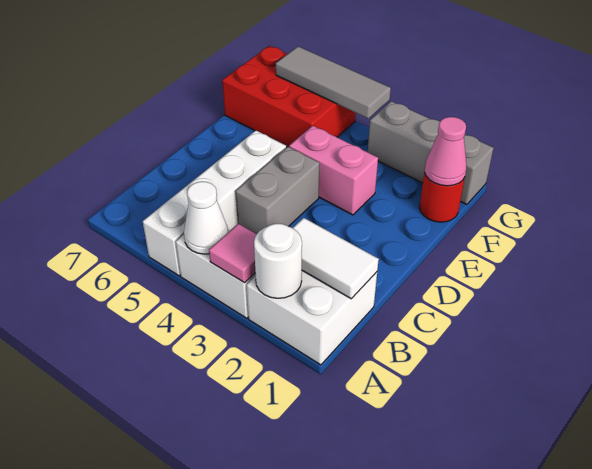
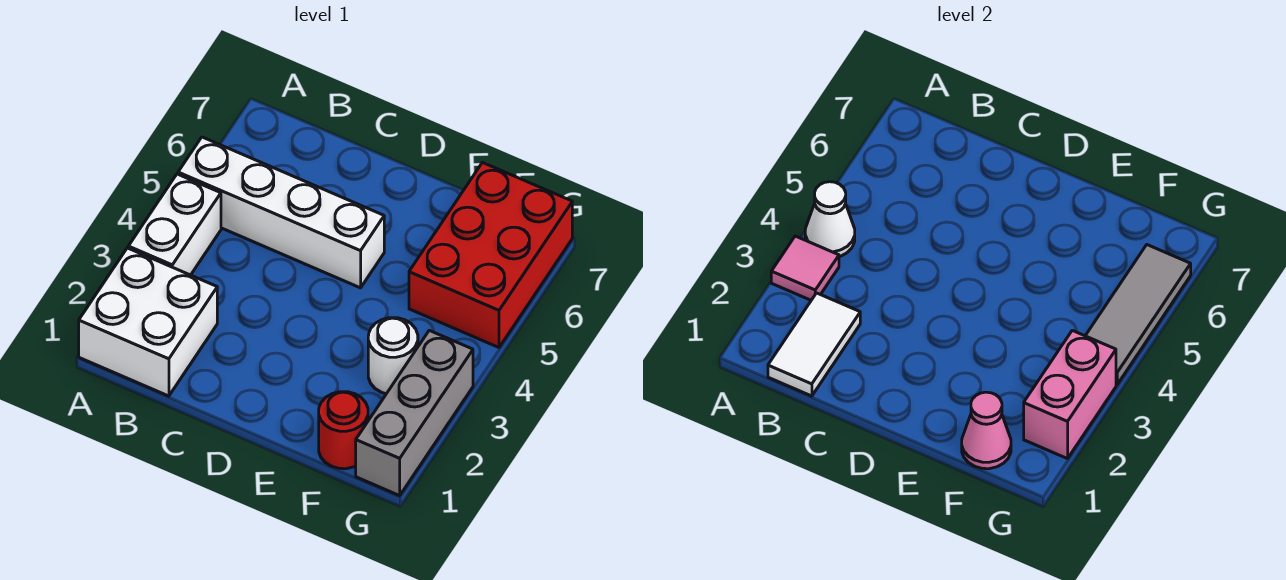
white round brick A2 level 2 -> white round brick F3 level 1
grey brick C4:D4 level 1 -> none
pink brick E3:E4 level 1 -> pink brick G2:G3 level 2

